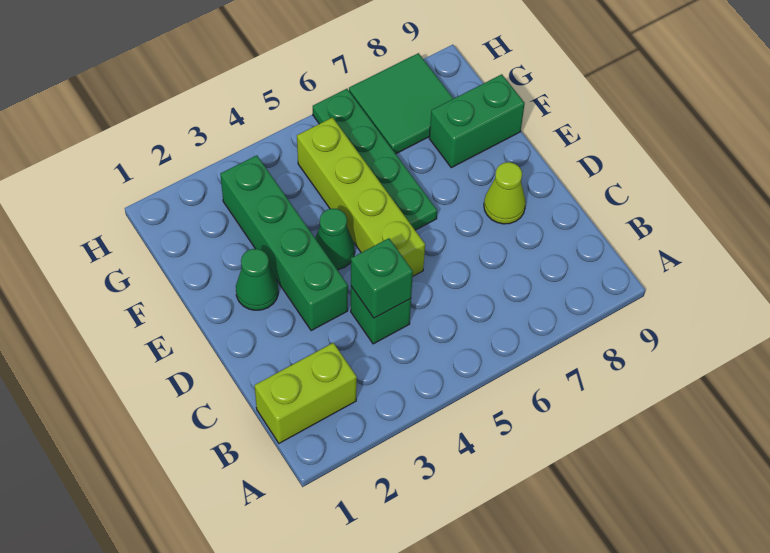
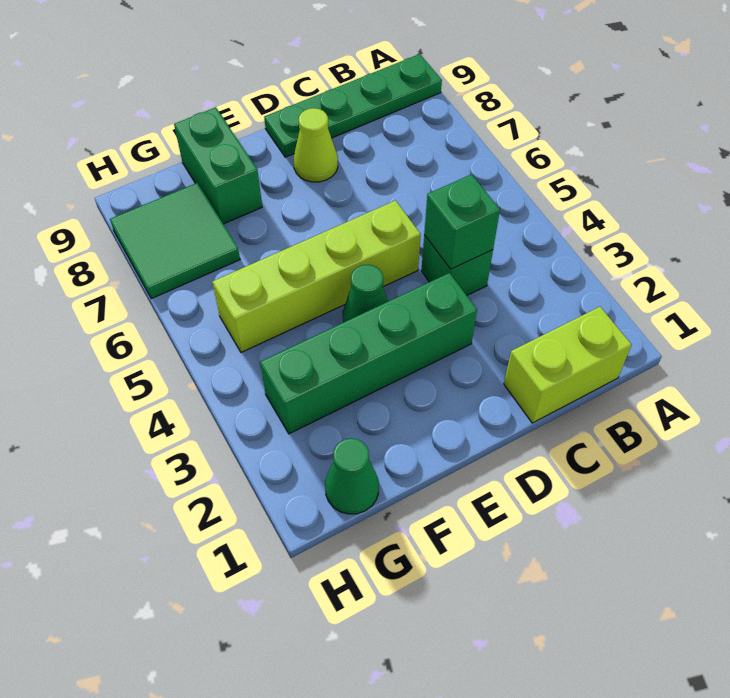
lime brick B1:B2 level 1 -> lime brick B1:C1 level 1
green cone E2 level 1 -> green cone G1 level 1
green plate E6:H6 level 1 -> green plate A9:D9 level 1

